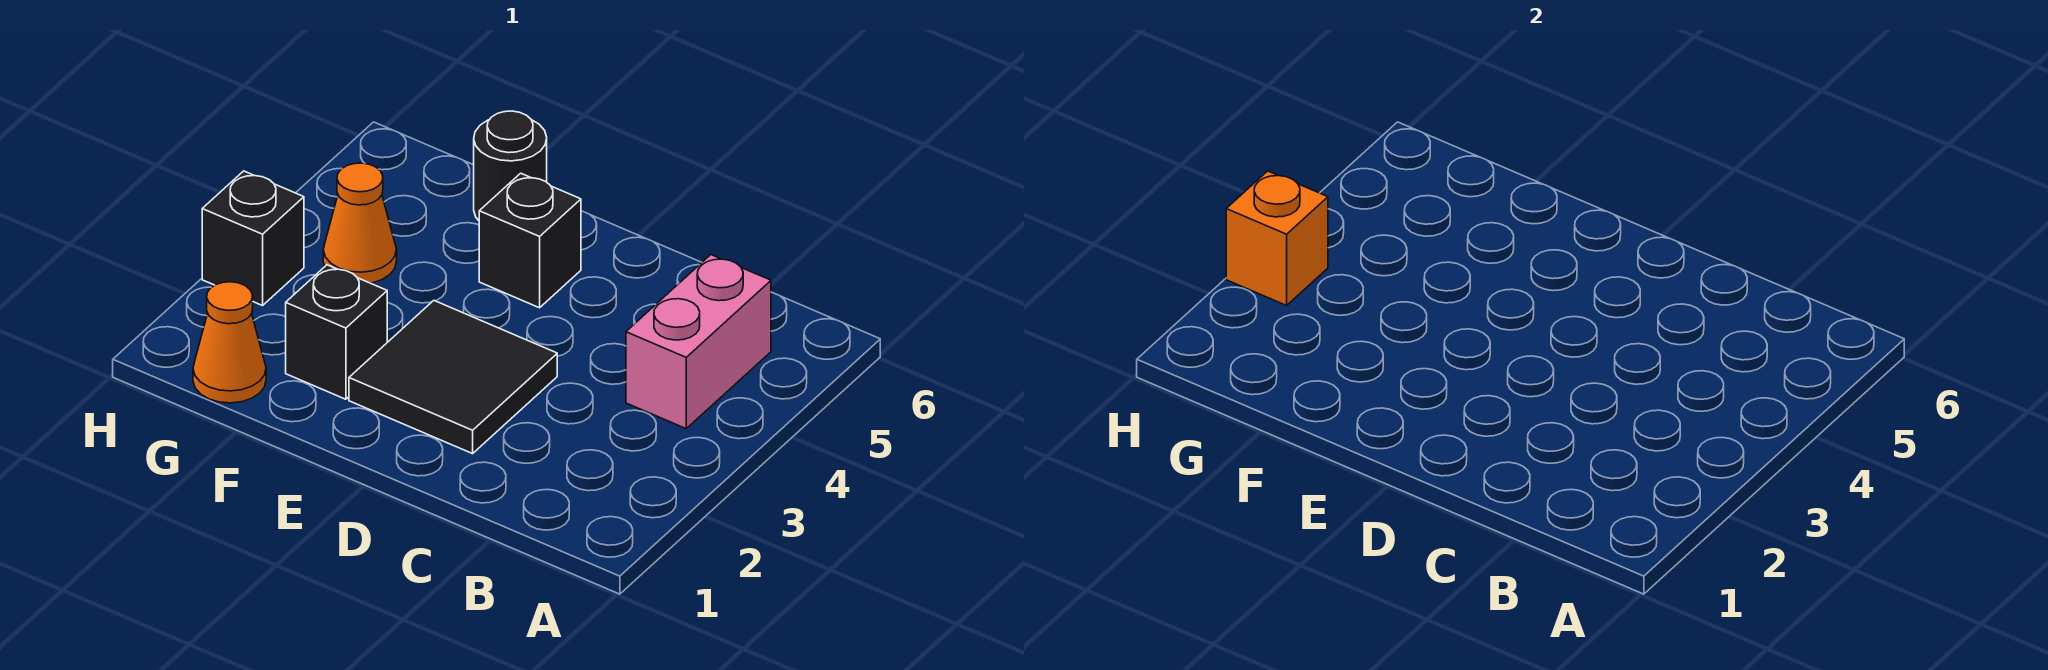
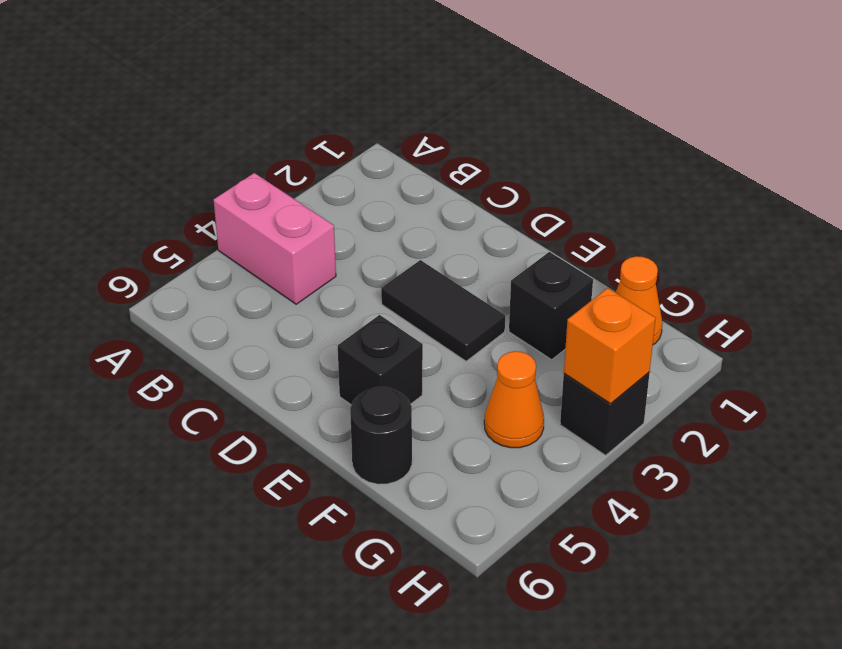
pink brick B4:B5 level 1 -> pink brick A4:B4 level 1
black tile D2:E3 level 1 -> black tile D3:E3 level 1

